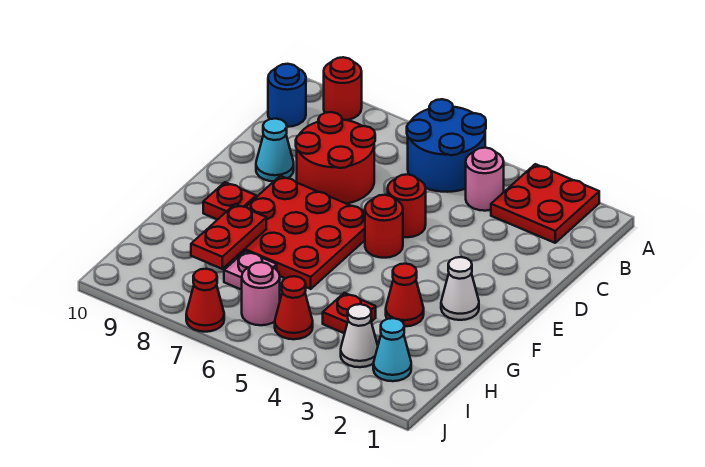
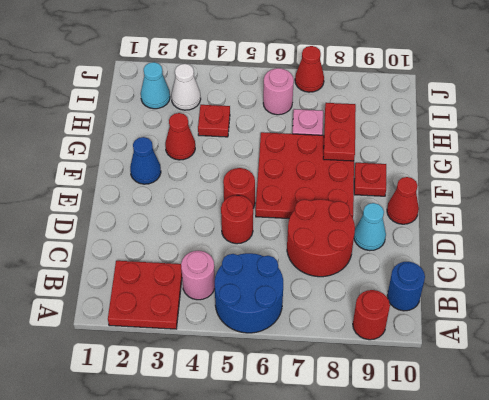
white cone F2 level 1 -> blue cone F2 level 1
red cone I5 level 1 -> red cone E10 level 1

